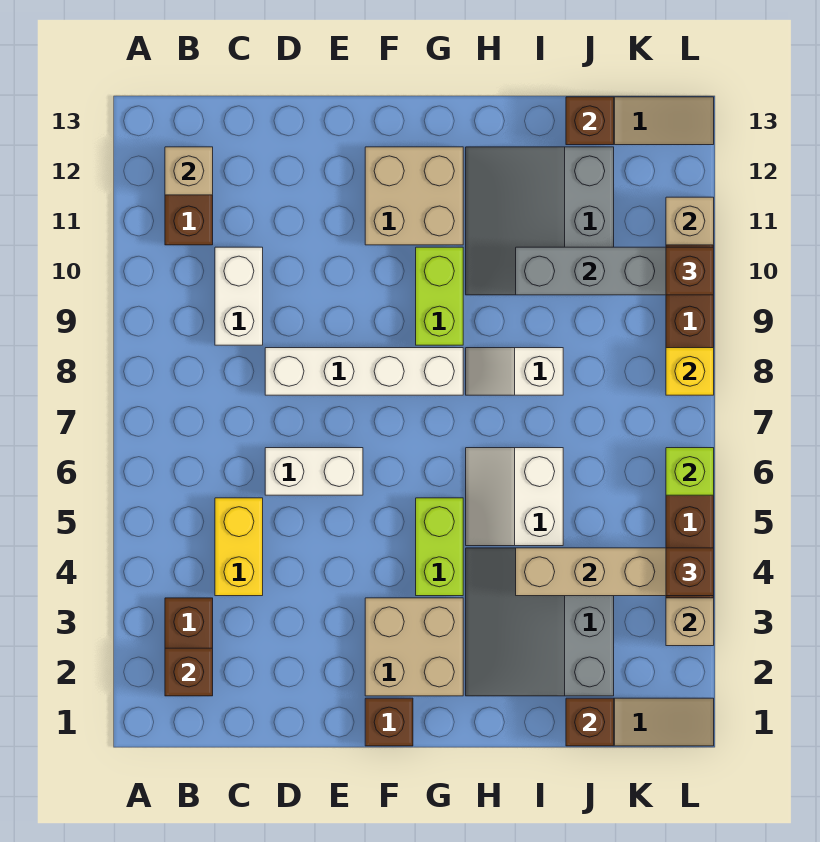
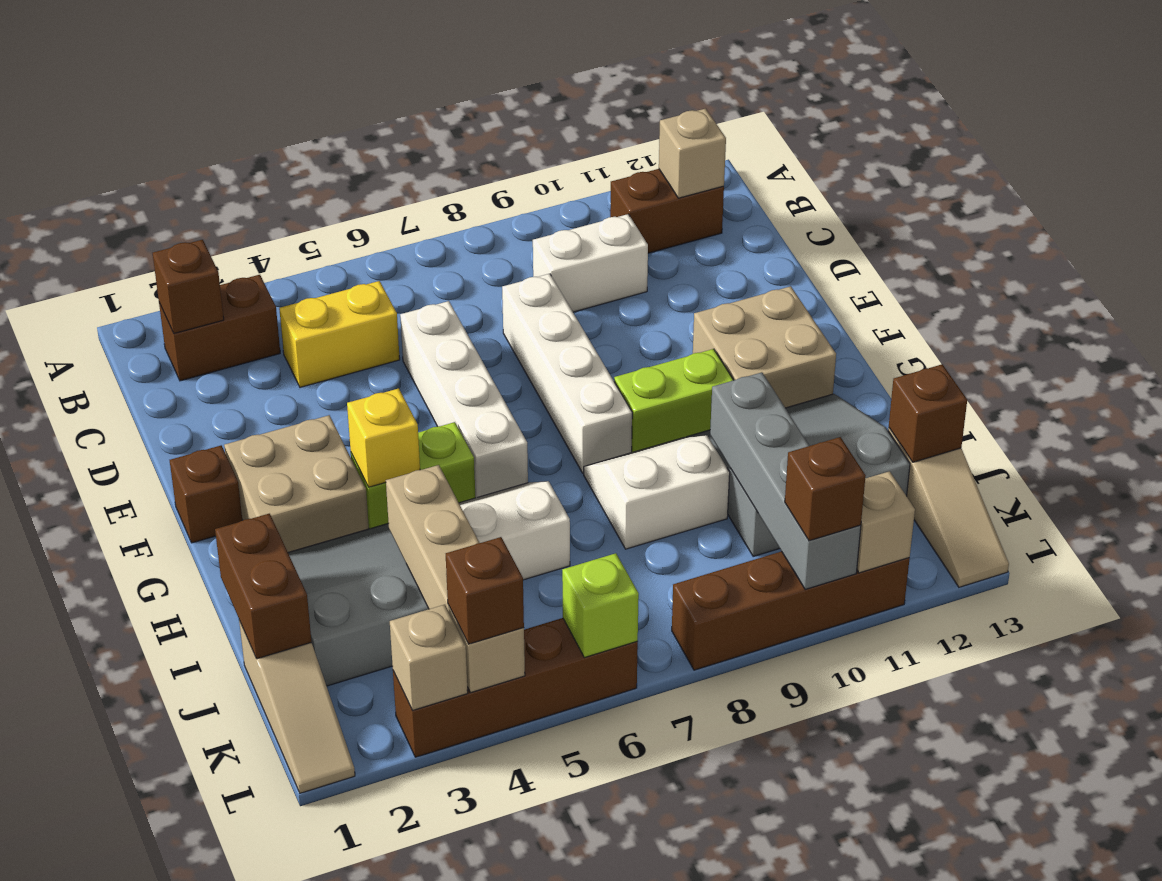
white brick D6:E6 level 1 -> white brick D6:G6 level 1
white slope H8:I8 level 1 top I -> white slope H8:I9 level 1 top I
brown brick J1 level 2 -> brown brick I1:J1 level 2
yellow brick L8 level 2 -> yellow brick G4 level 2

